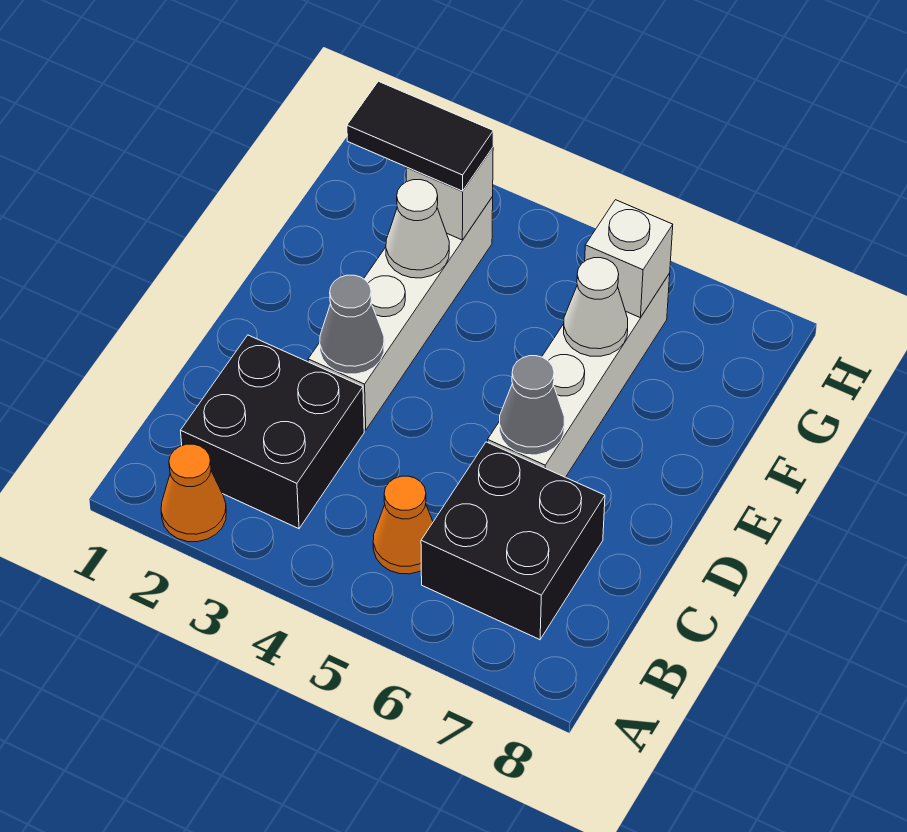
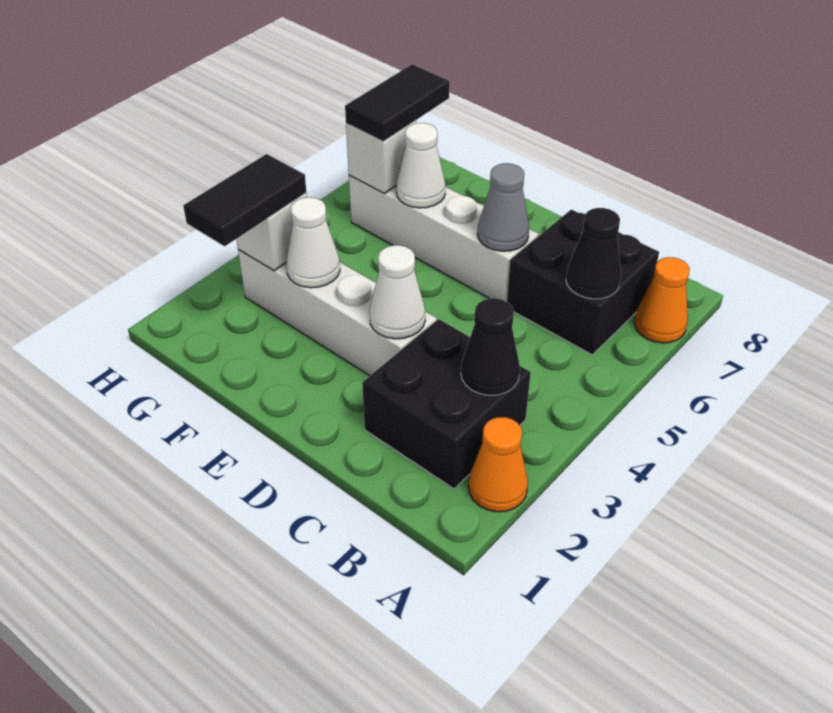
none -> black cone B3 level 2
orange cone B5 level 1 -> orange cone A7 level 1
none -> black cone B6 level 2
grey cone D3 level 2 -> white cone D3 level 2
none -> black tile G6:G7 level 3

